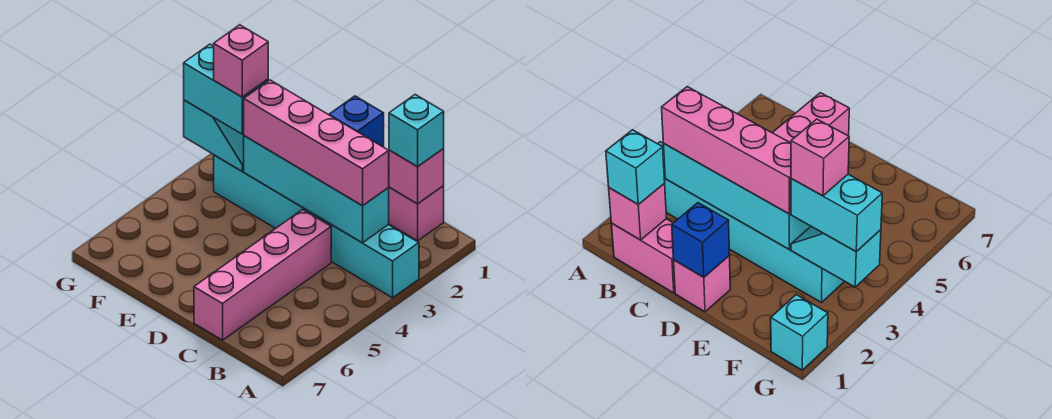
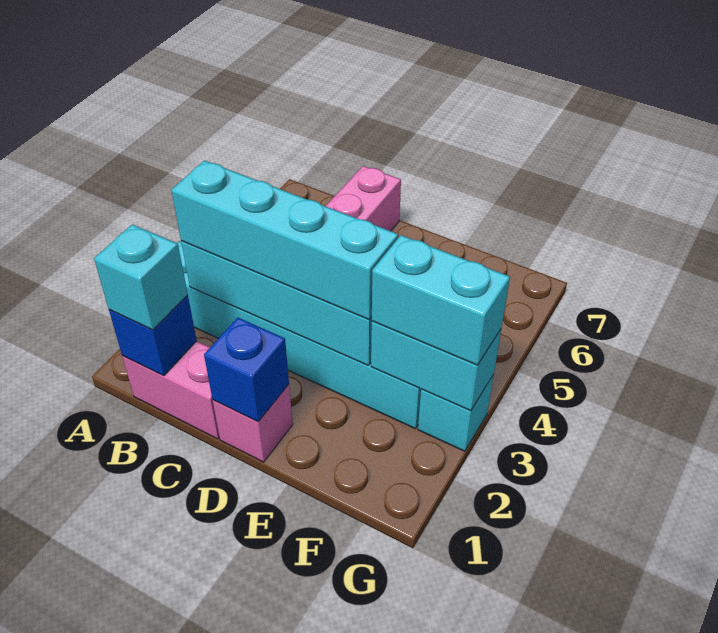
pink brick B1 level 2 -> blue brick B1 level 2
pink brick B3:E3 level 3 -> cyan brick B3:E3 level 3
cyan slope F3:G3 level 2 top G -> cyan brick F3:G3 level 2
pink brick F3 level 4 -> none
cyan brick G1 level 1 -> cyan brick G3 level 1

